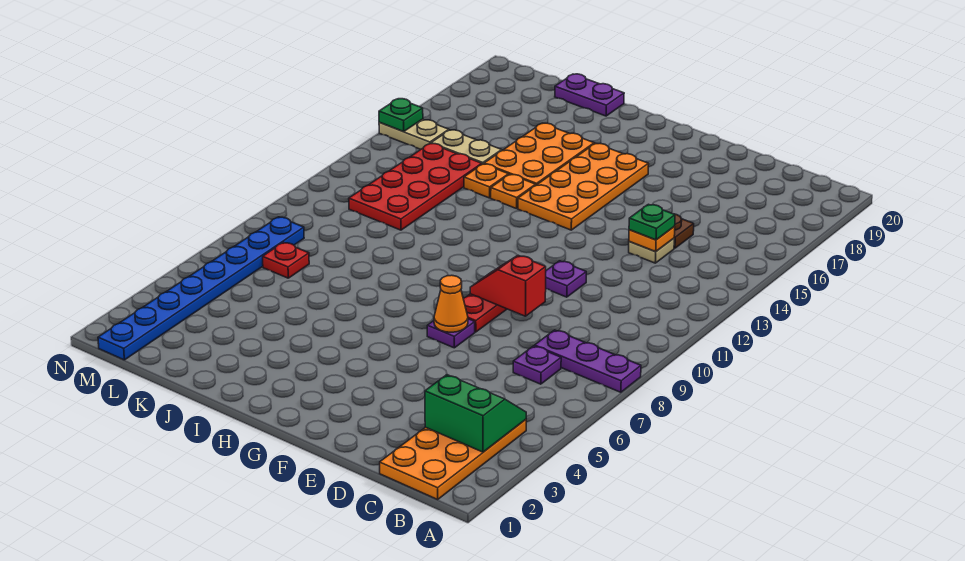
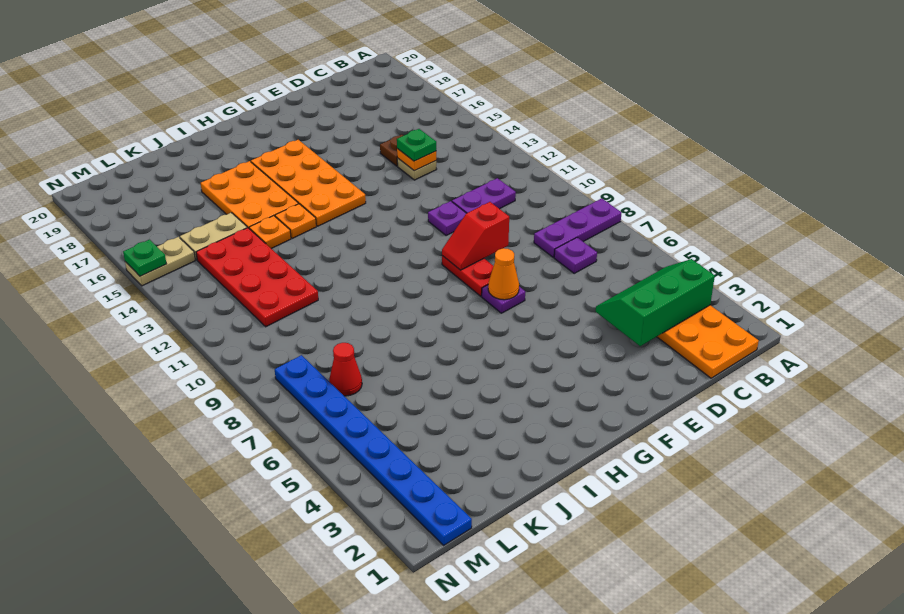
green slope B3:C4 level 2 top 3 -> green slope B3:D4 level 2 top 3
purple plate J20:K20 level 1 -> purple plate C11:D11 level 1
red plate L7 level 1 -> red cone L7 level 1

